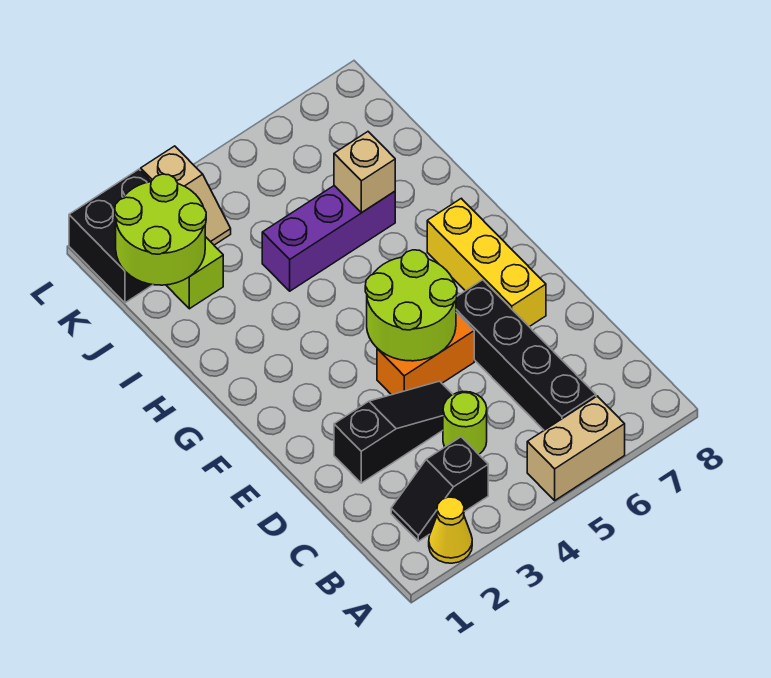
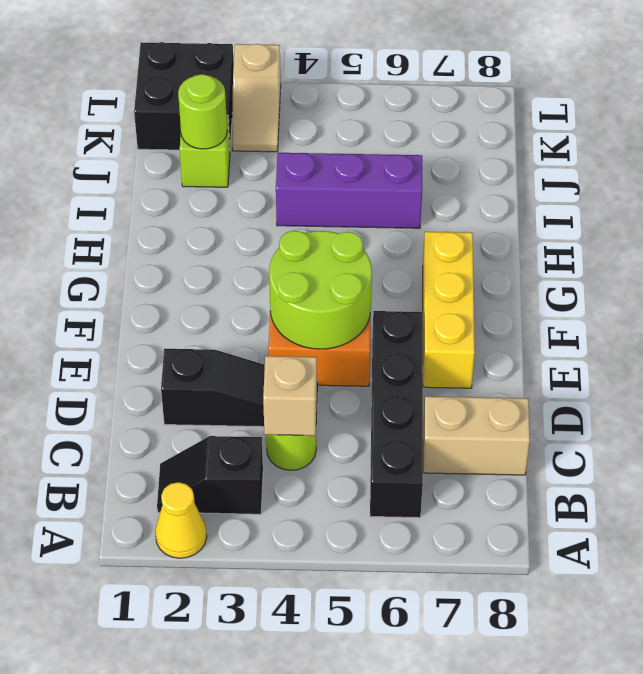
tan brick A5:A6 level 1 -> tan brick C7:C8 level 1
tan brick I6 level 2 -> tan brick C4 level 2
lime round brick J1:K2 level 2 -> lime round brick J2 level 2

